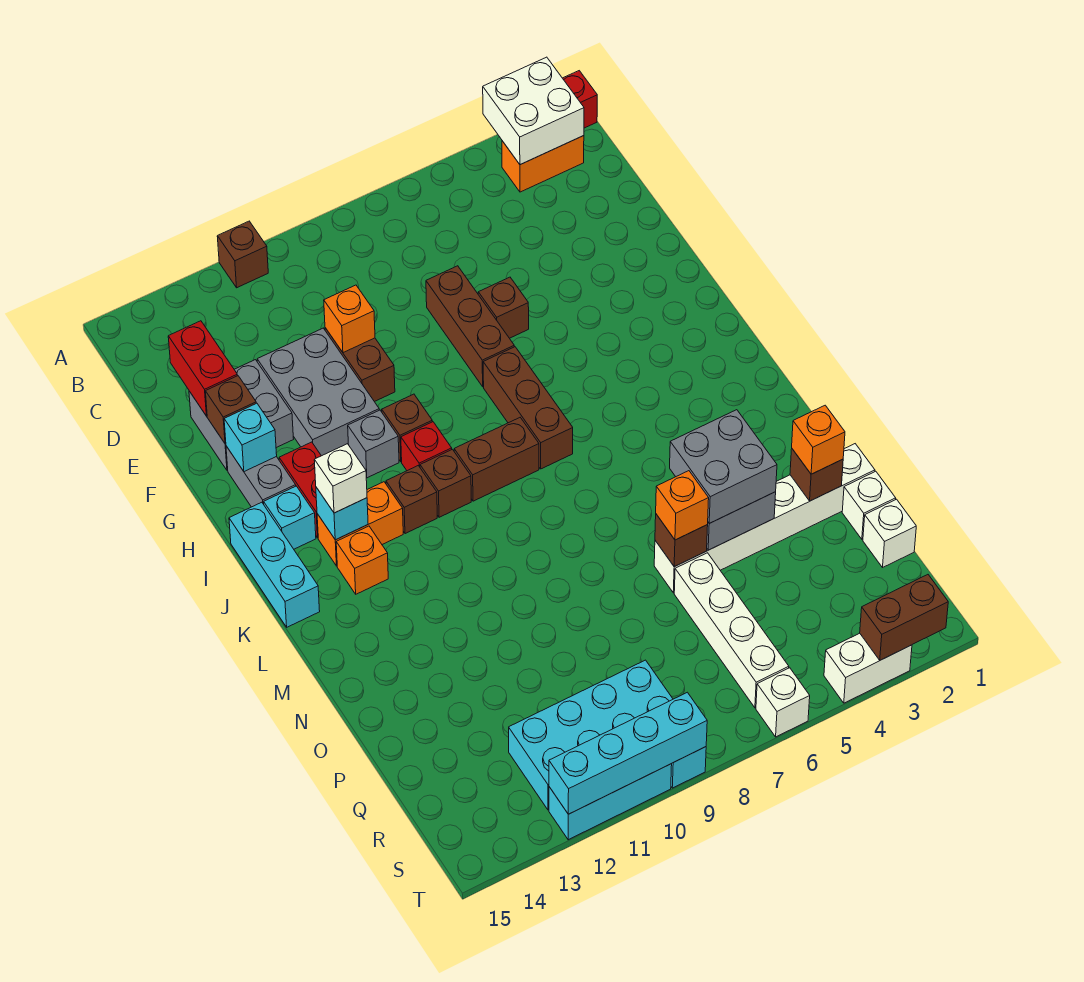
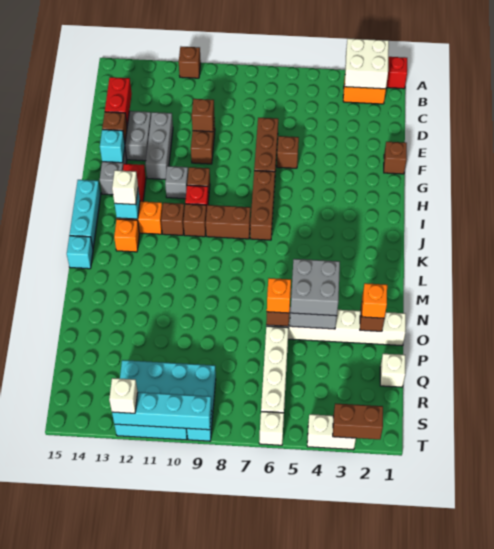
orange brick E10 level 2 -> brown brick E10 level 2
grey brick E11:G12 level 1 -> grey brick E12:G12 level 1
none -> brown brick F1 level 1
cyan brick I14 level 1 -> cyan brick L15 level 1
white brick P1 level 1 -> white brick T12 level 3

